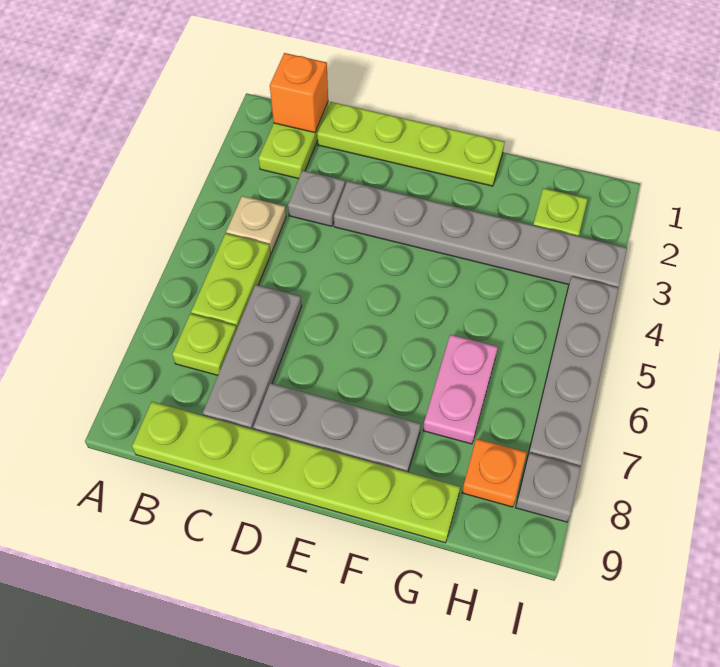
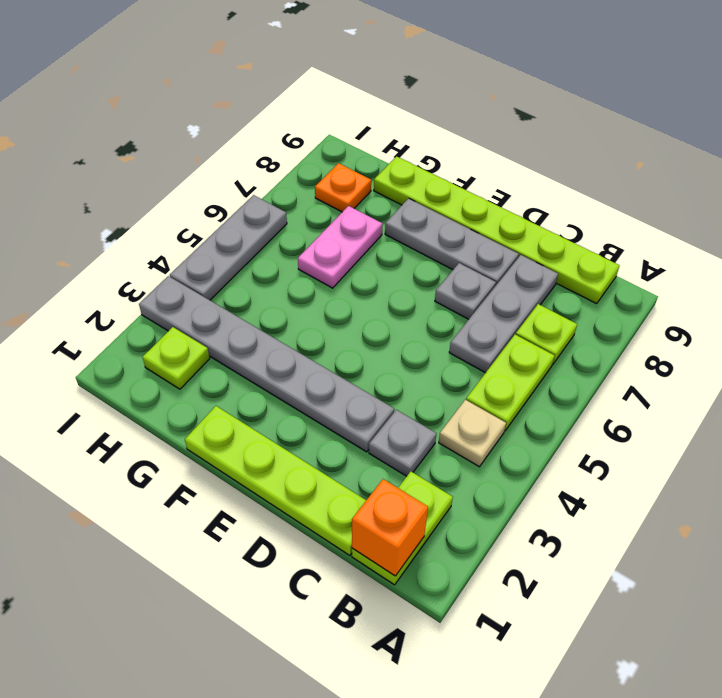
grey plate I4:I7 level 1 -> grey plate I4:I6 level 1
grey plate I8 level 1 -> grey plate D7 level 1

